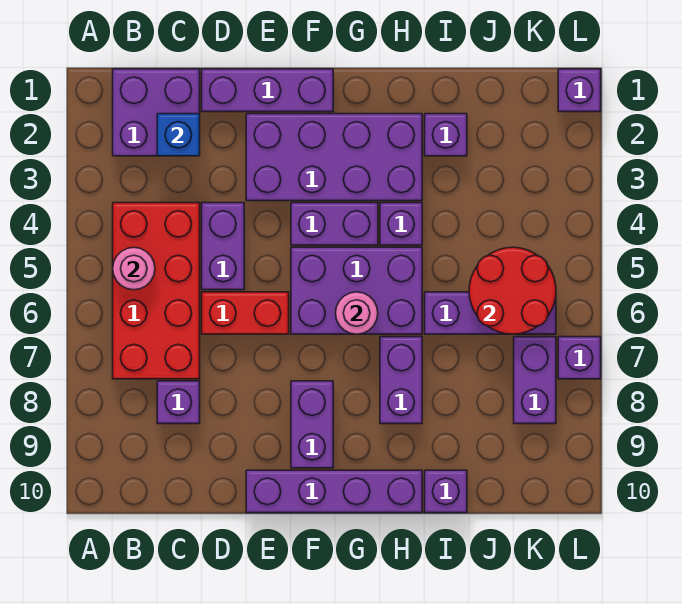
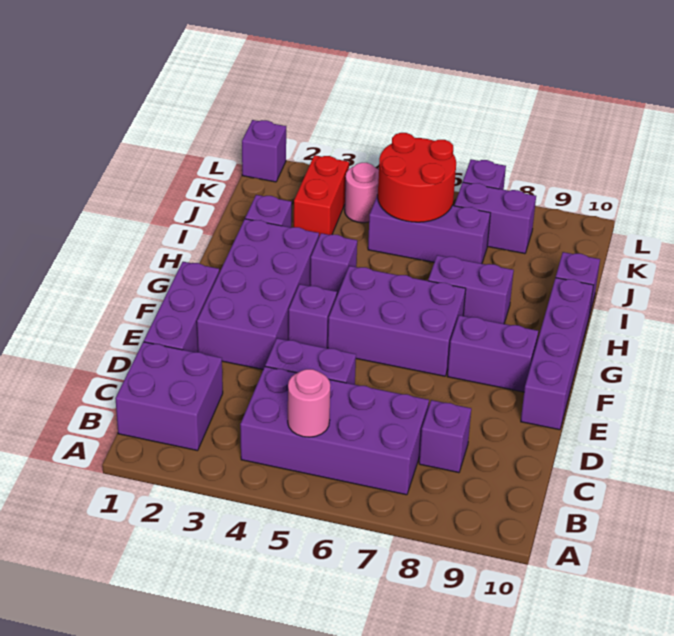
red brick B4:C7 level 1 -> purple brick B4:C7 level 1
blue brick C2 level 2 -> none
red brick D6:E6 level 1 -> red brick J3:K3 level 1
purple brick F4:G4 level 1 -> purple brick F4 level 1
purple brick F5:H6 level 1 -> purple brick F5:G7 level 1
pink round brick G6 level 2 -> pink round brick K4 level 1
purple brick I6:K6 level 1 -> purple brick J5:J7 level 1

